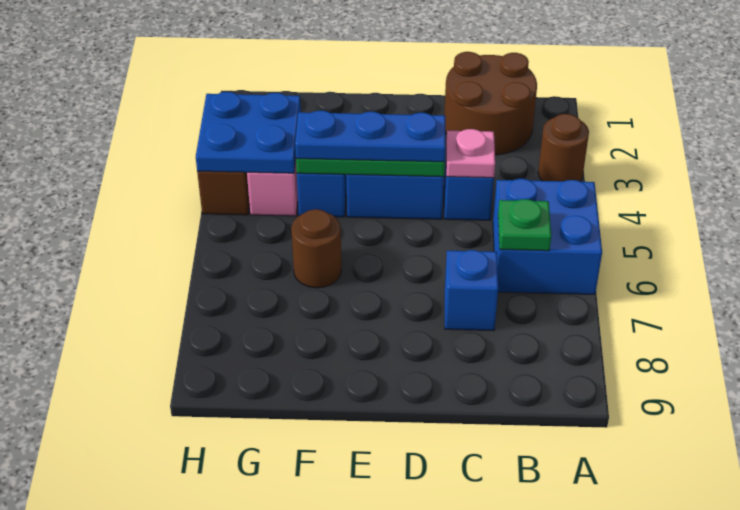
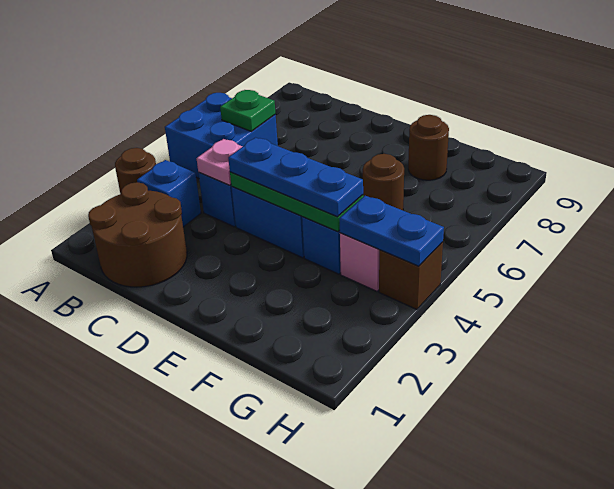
blue brick C7 level 1 -> blue brick B3 level 1
none -> brown round brick F8 level 1
blue plate G3:H4 level 2 -> blue plate G4:H4 level 2

